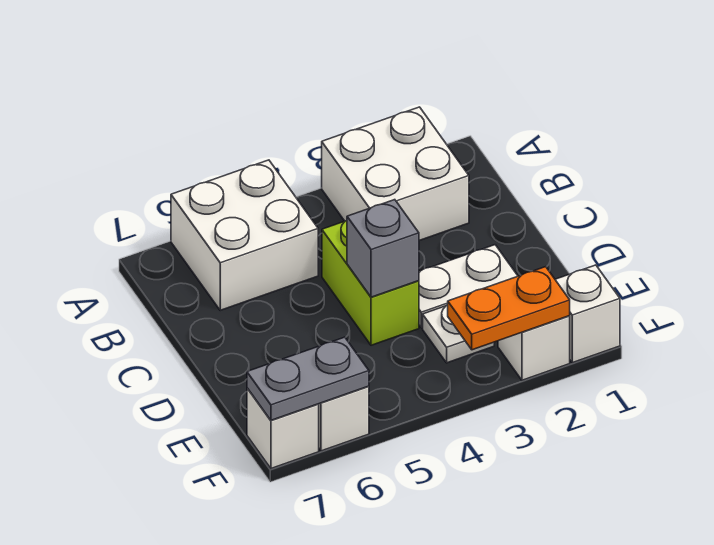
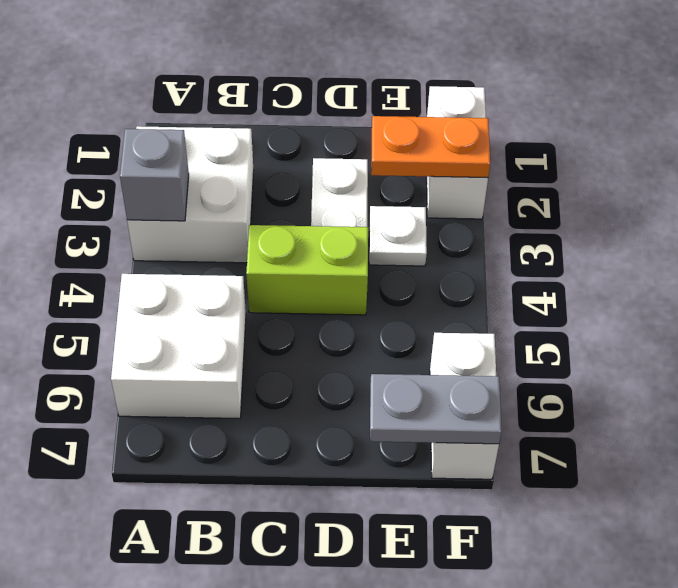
grey brick D4 level 2 -> grey brick A3 level 2
orange plate F2:F3 level 2 -> orange plate E2:F2 level 2
grey plate F6:F7 level 2 -> grey plate E7:F7 level 2

